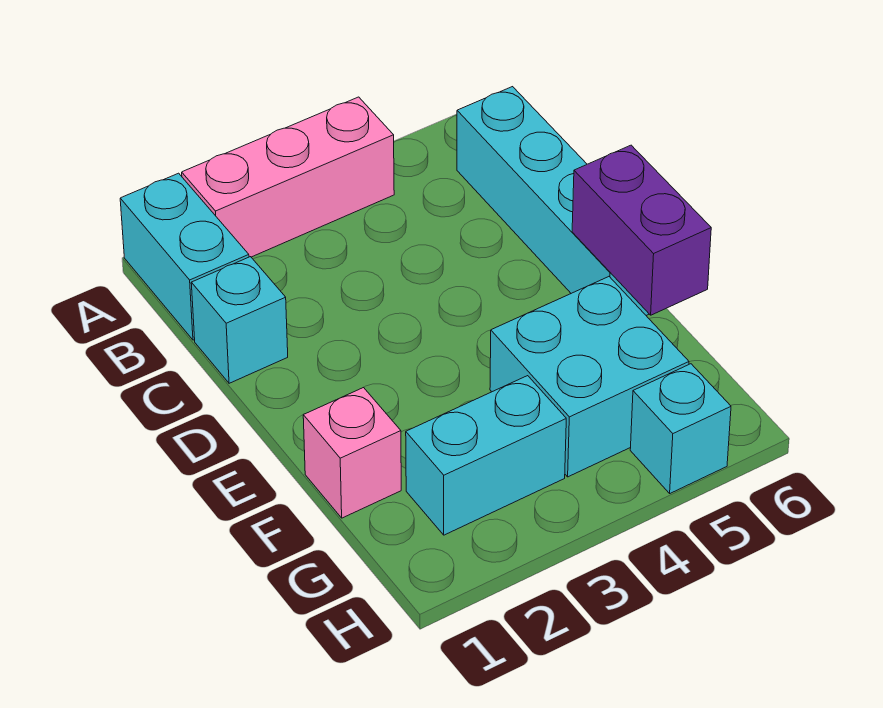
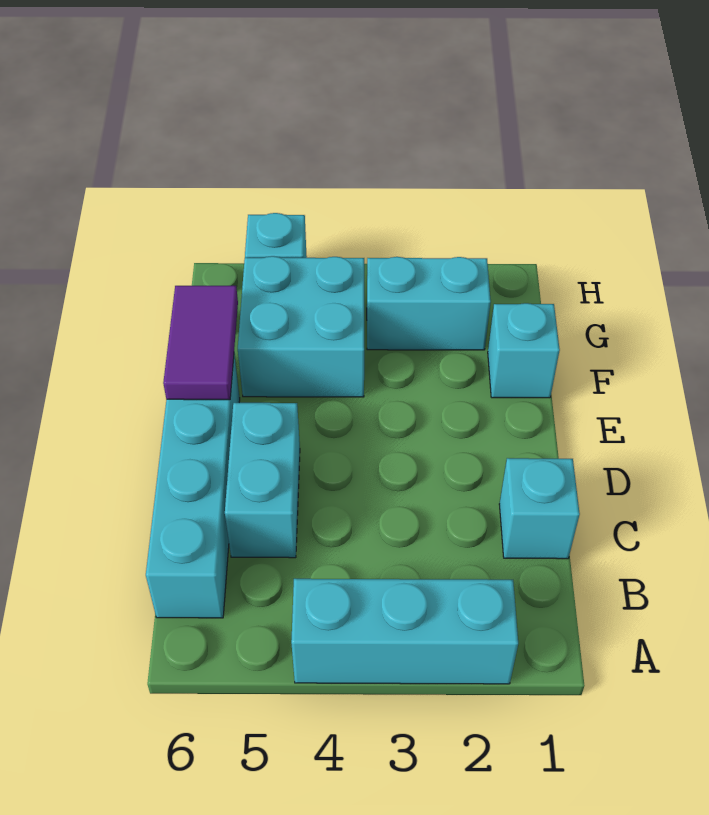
cyan brick A1:B1 level 1 -> cyan brick C5:D5 level 1
pink brick A2:A4 level 1 -> cyan brick A2:A4 level 1
purple brick E6:F6 level 2 -> purple tile E6:F6 level 2
pink brick F1 level 1 -> cyan brick F1 level 1

